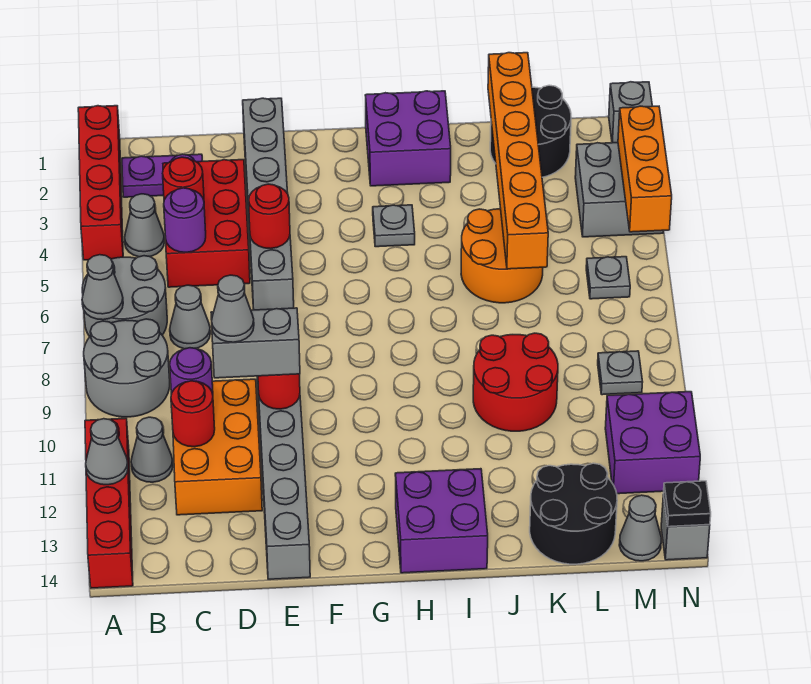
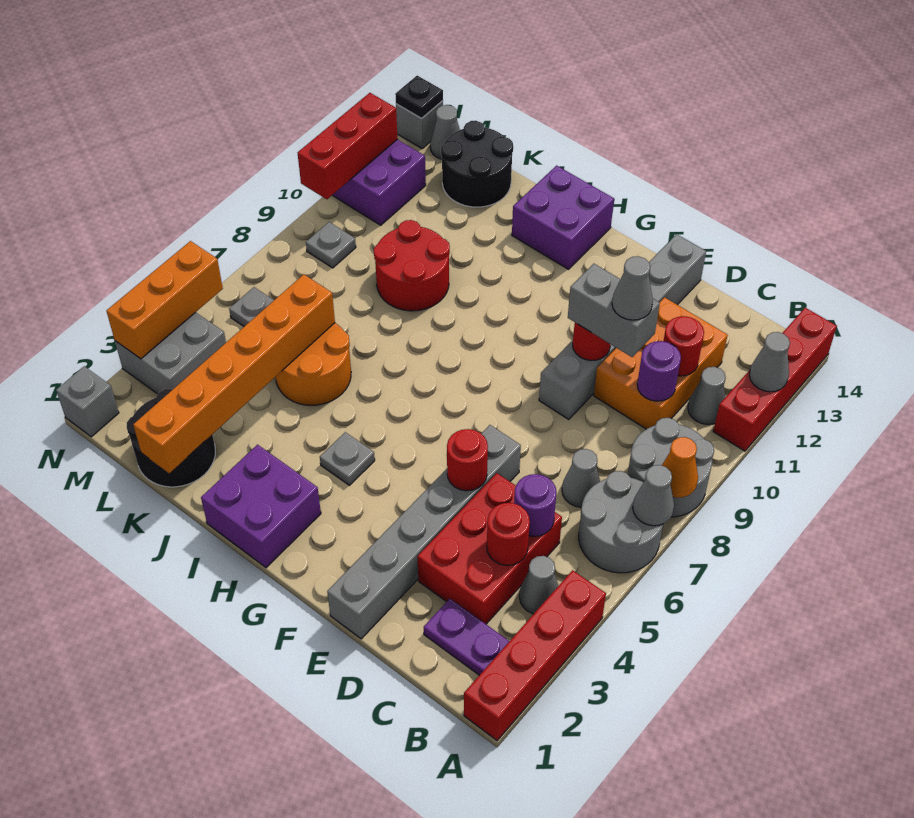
none -> orange cone A8 level 2
none -> red brick N10:N12 level 2

